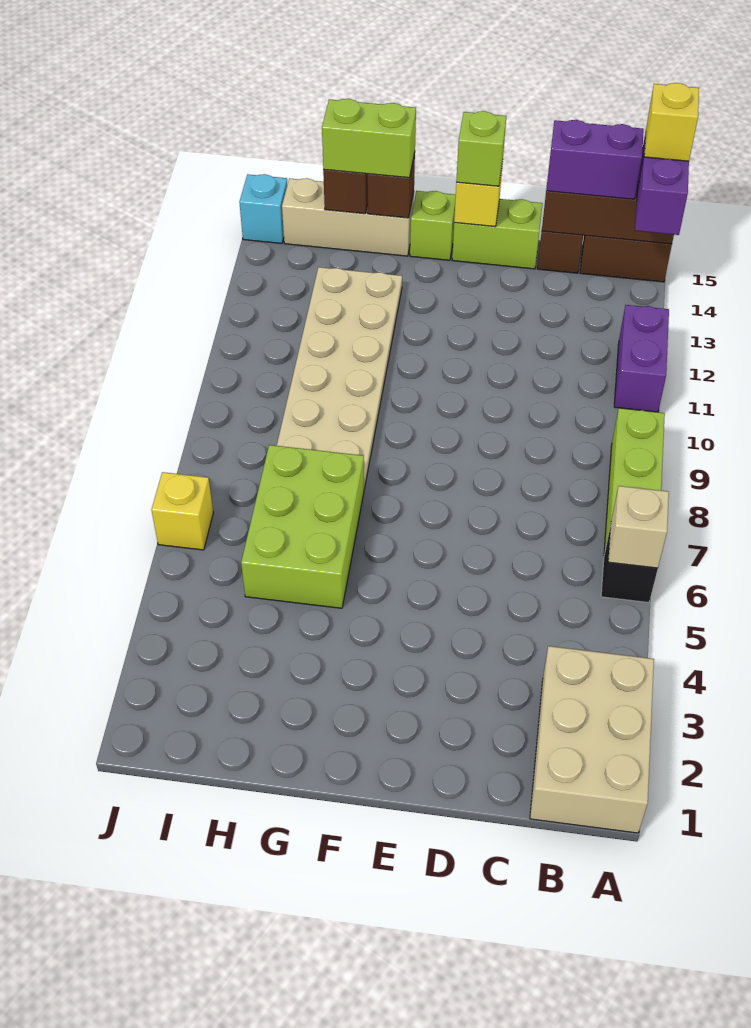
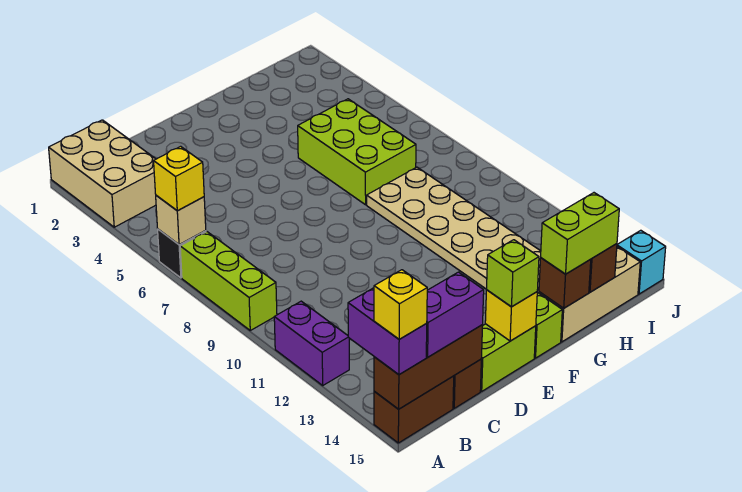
yellow brick J6 level 1 -> yellow brick A6 level 3

